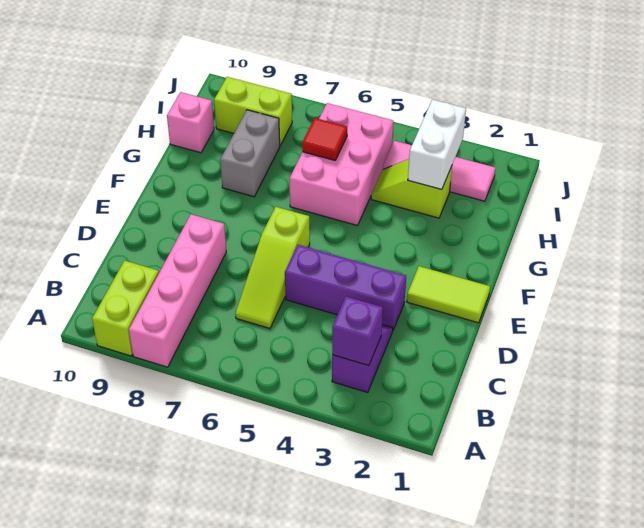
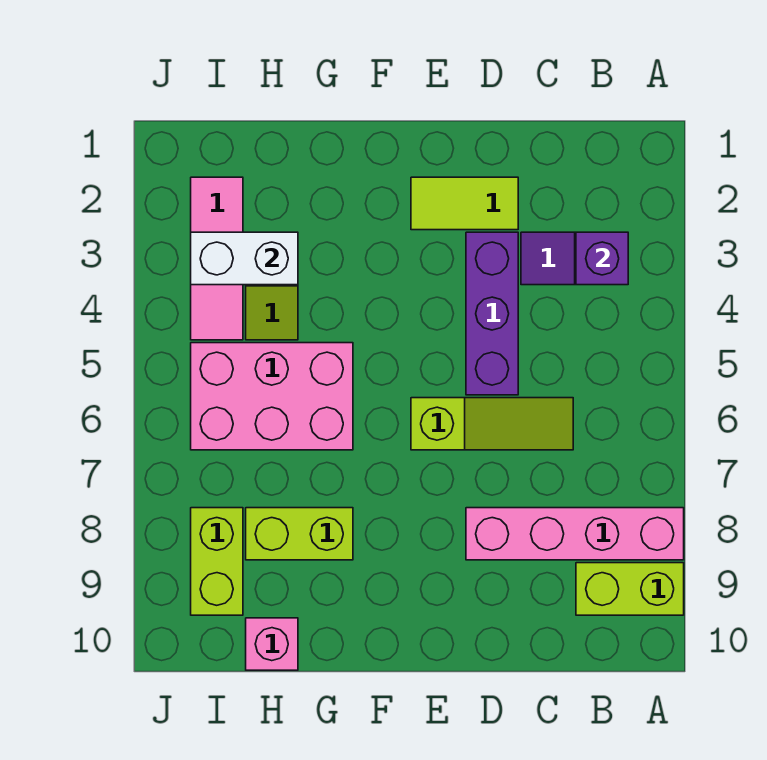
lime tile E1:E2 level 1 -> lime tile D2:E2 level 1
grey brick G8:H8 level 1 -> lime brick G8:H8 level 1
red tile H6 level 2 -> none

